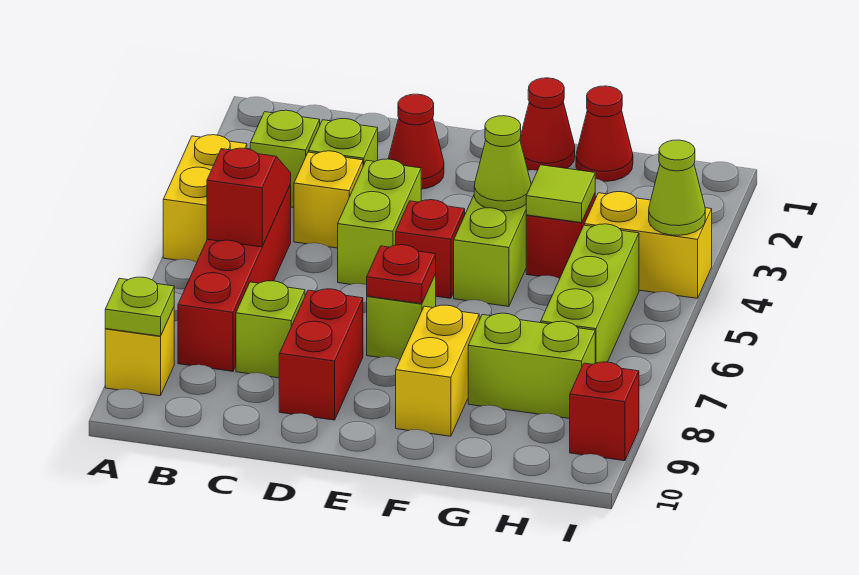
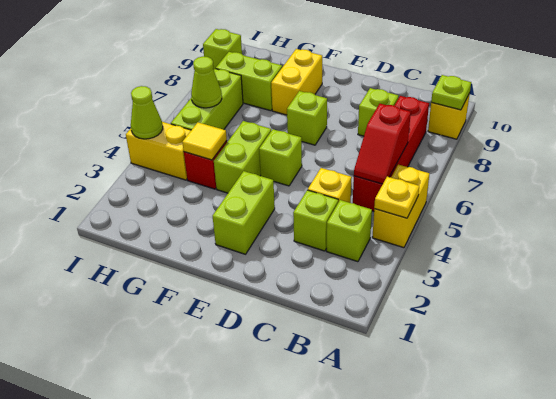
none -> yellow plate A4 level 2
red cone D2 level 1 -> none
lime brick D4:D5 level 1 -> lime brick E2:E3 level 1
red brick D8:D9 level 1 -> none
red brick E5 level 1 -> lime brick E5 level 1
red plate E7 level 2 -> none
red cone F1 level 1 -> none
lime cone F4 level 2 -> lime cone H6 level 2
red cone G1 level 1 -> none
lime tile G4 level 2 -> yellow tile G4 level 2
red brick I9 level 1 -> lime brick I9 level 1

